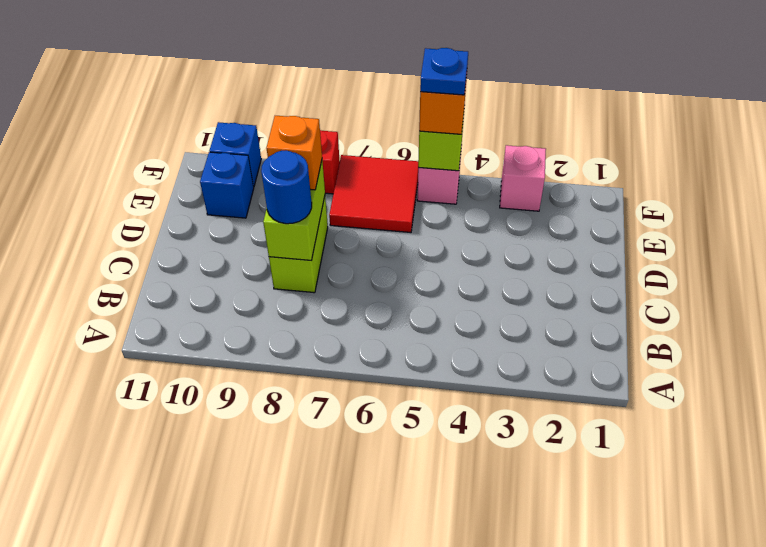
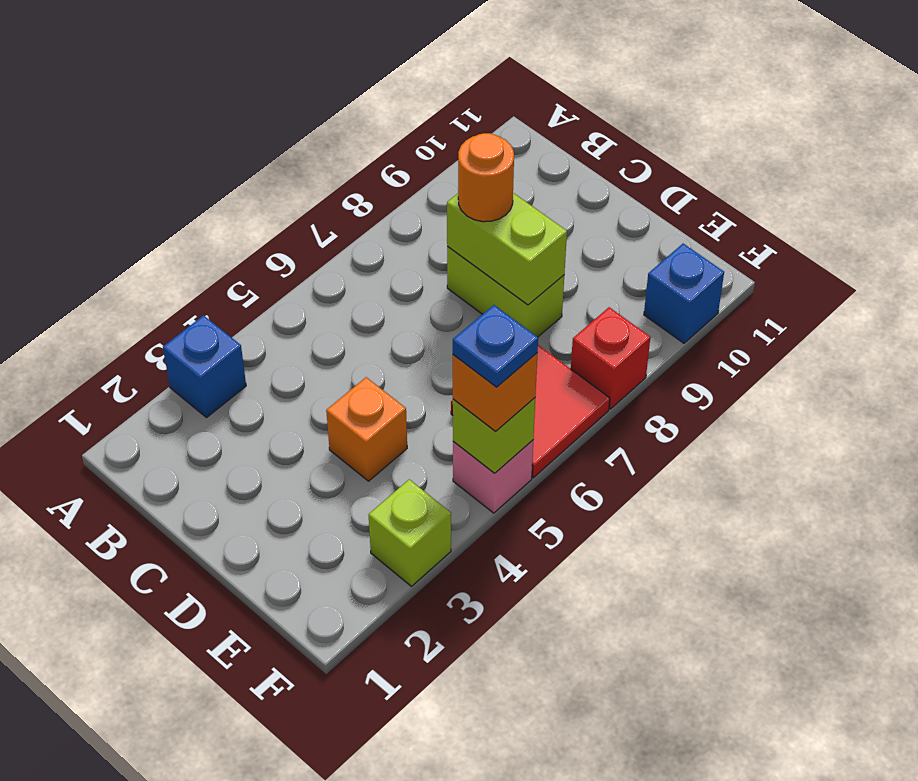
blue round brick C8 level 3 -> orange round brick C8 level 3
orange brick D8 level 3 -> orange brick D4 level 1
blue brick E10 level 1 -> blue brick A3 level 1
pink brick F3 level 1 -> lime brick F3 level 1

